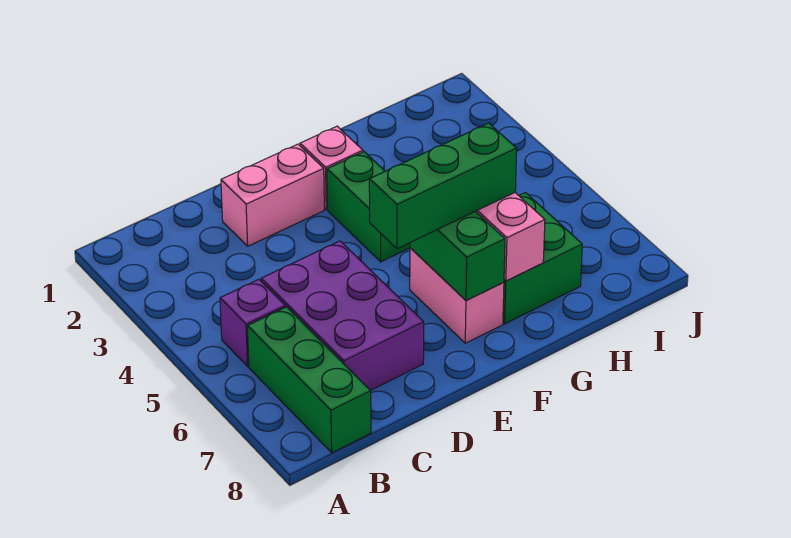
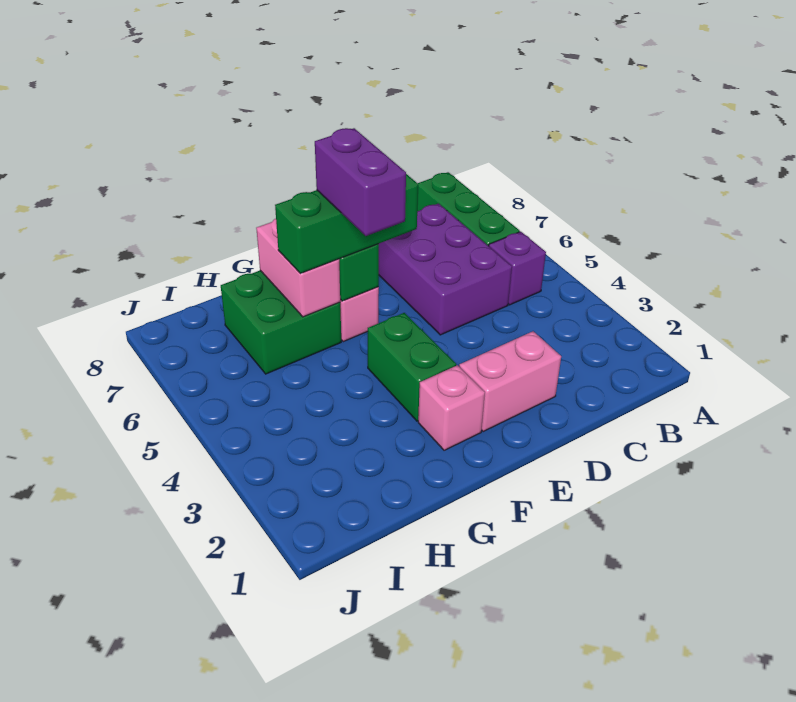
none -> purple brick F5:F6 level 4

